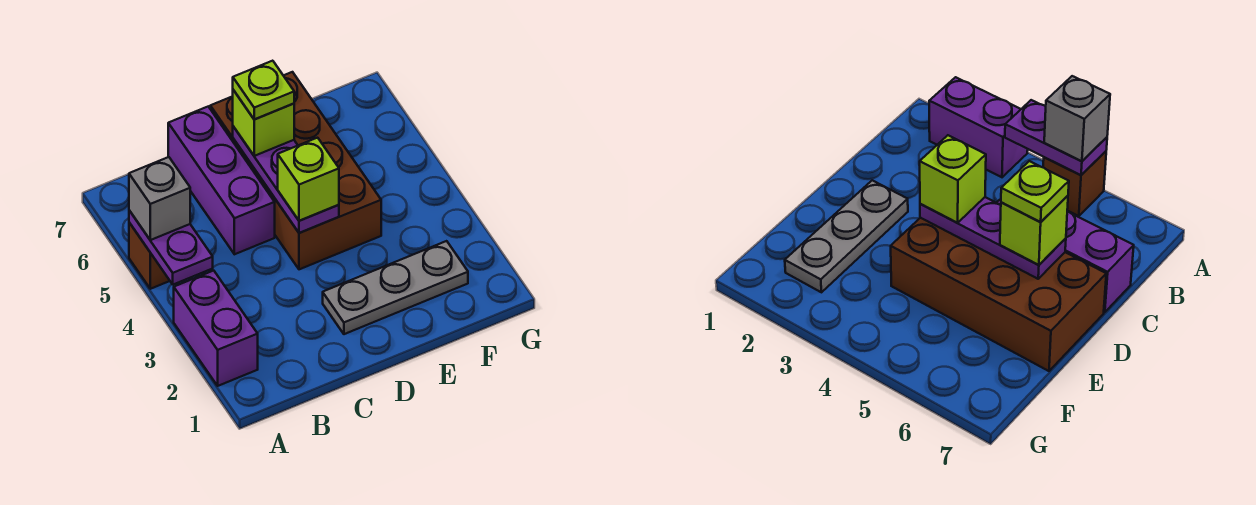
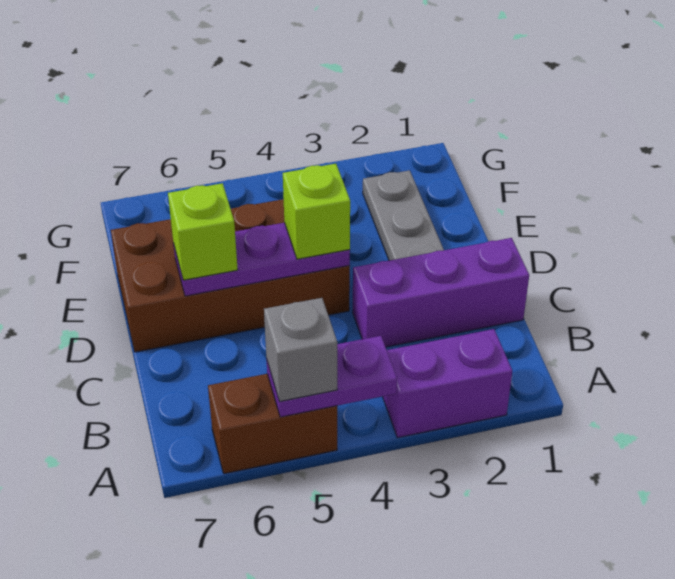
brown brick A5 level 1 -> brown brick A5:A6 level 1
purple brick C5:C7 level 1 -> purple brick C1:C3 level 1
lime plate D6 level 4 -> none

